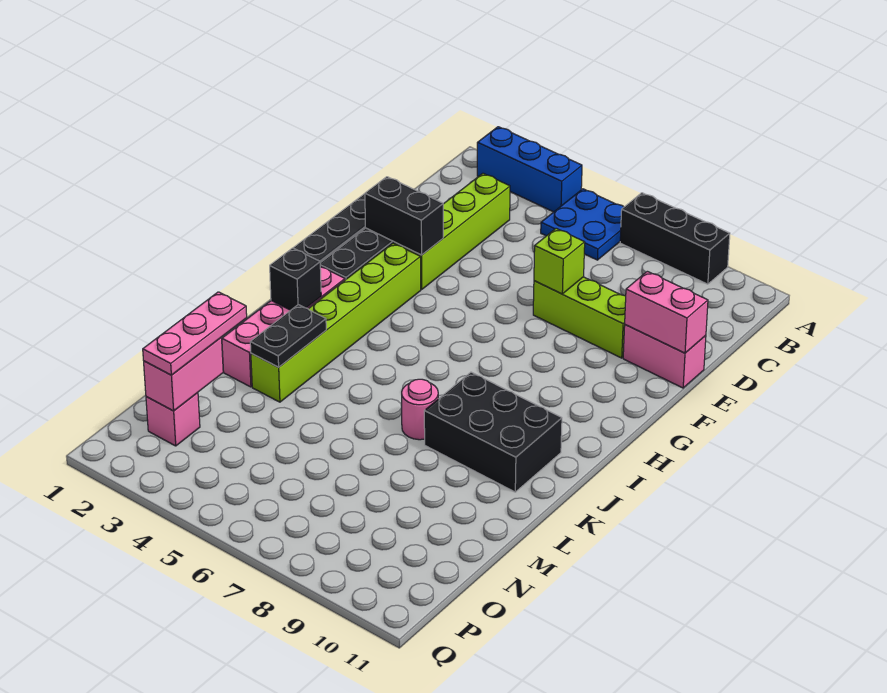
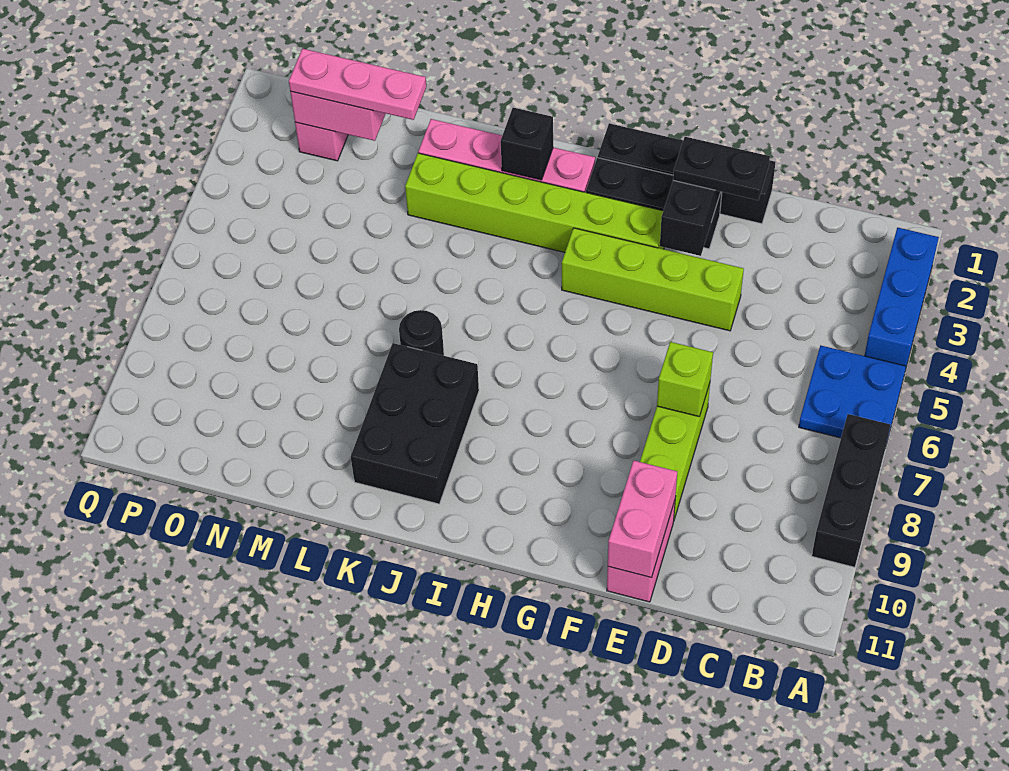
lime brick C3:F3 level 1 -> lime brick E4:H4 level 1
black plate K3:L3 level 2 -> black plate E2:F2 level 3
pink round brick K7 level 1 -> black round brick K7 level 1

